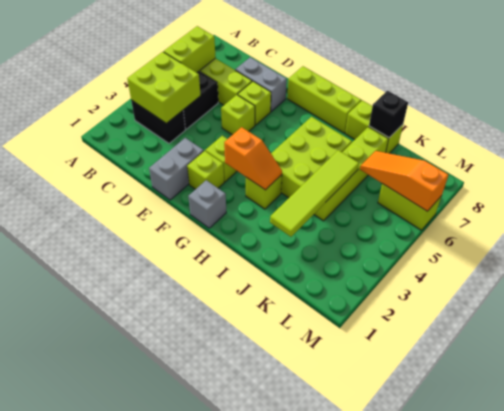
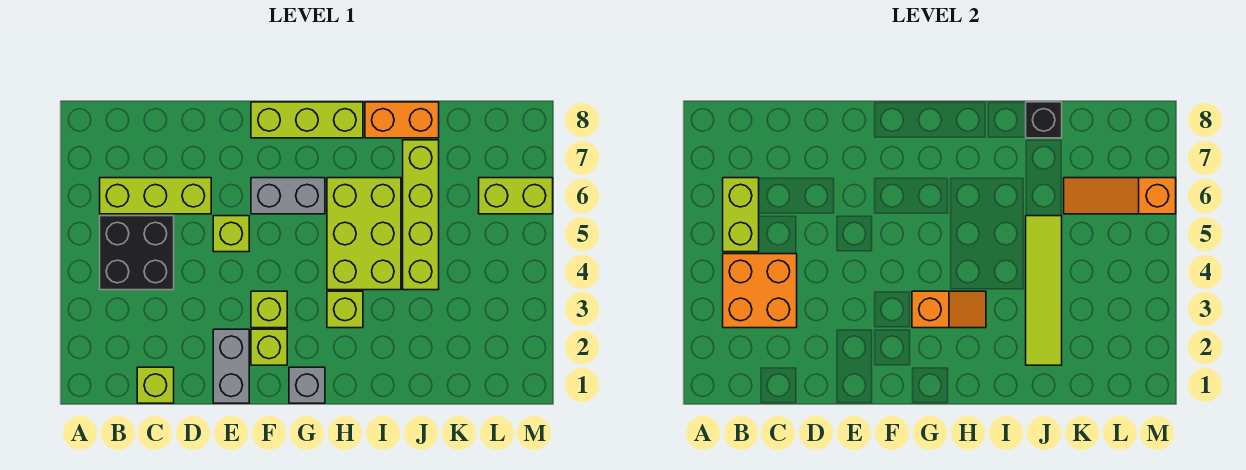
black brick B3:C3 level 1 -> none
lime brick B3:C4 level 2 -> orange brick B3:C4 level 2
grey brick D7:E7 level 1 -> grey brick F6:G6 level 1
lime brick E6 level 1 -> lime brick C1 level 1
lime brick I8:J8 level 1 -> orange brick I8:J8 level 1

